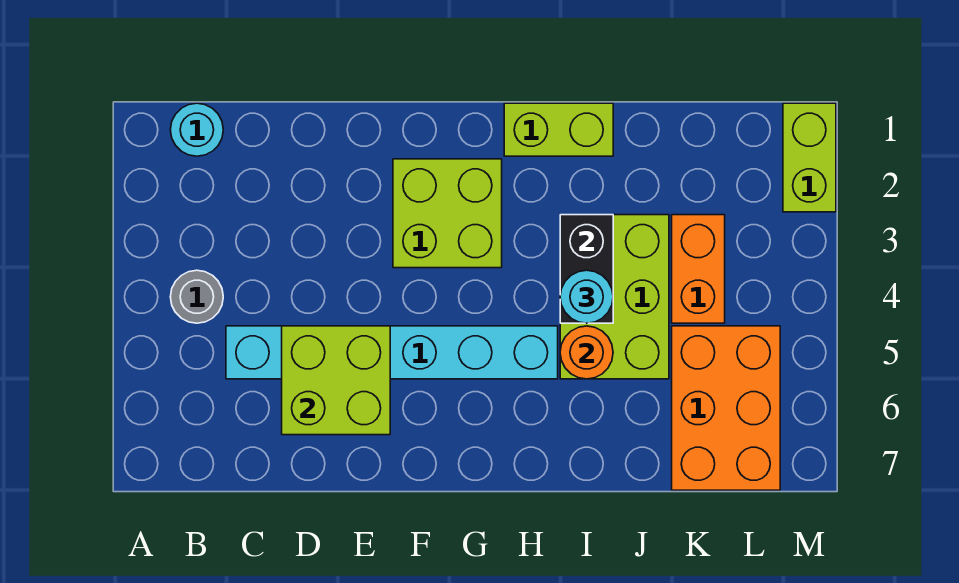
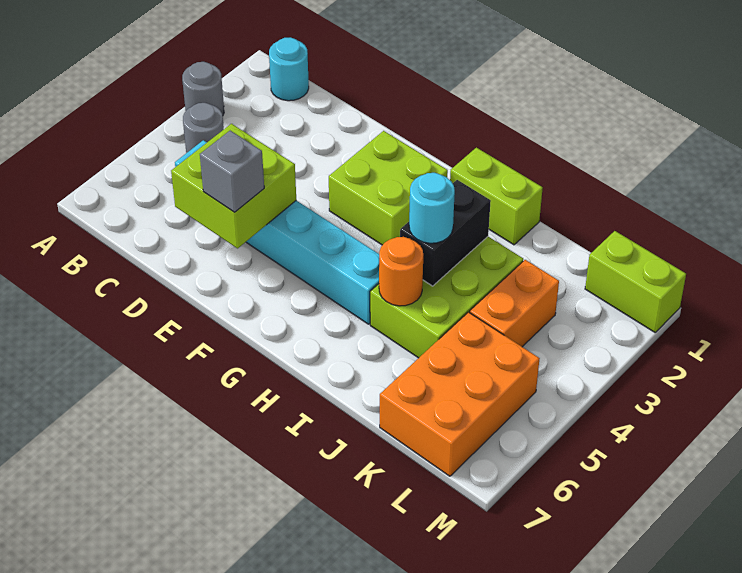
none -> grey round brick A3 level 1
none -> grey brick E6 level 3
lime brick M1:M2 level 1 -> lime brick L1:M1 level 1

